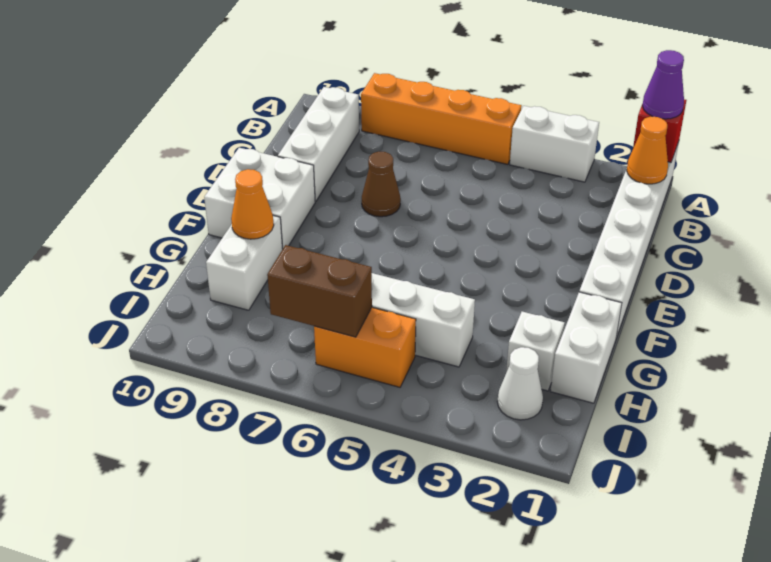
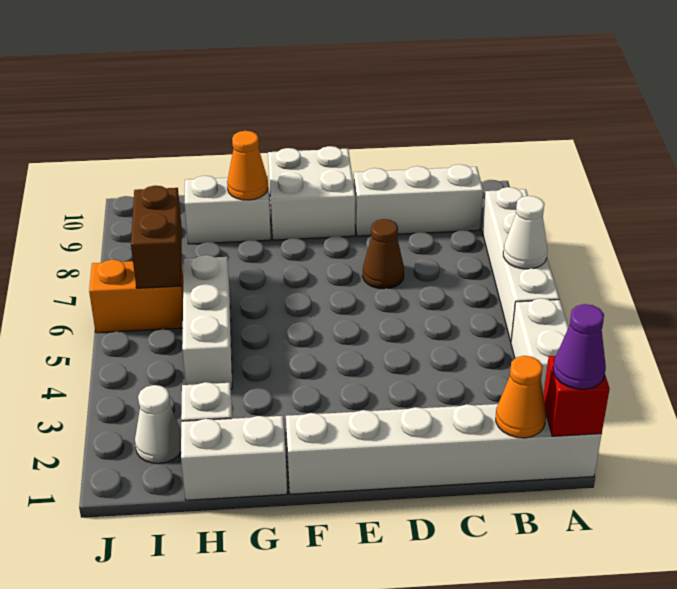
orange brick A5:A8 level 1 -> white brick A5:A8 level 1
none -> white cone A6 level 2
orange brick I5:I6 level 1 -> orange brick I6:J6 level 1

